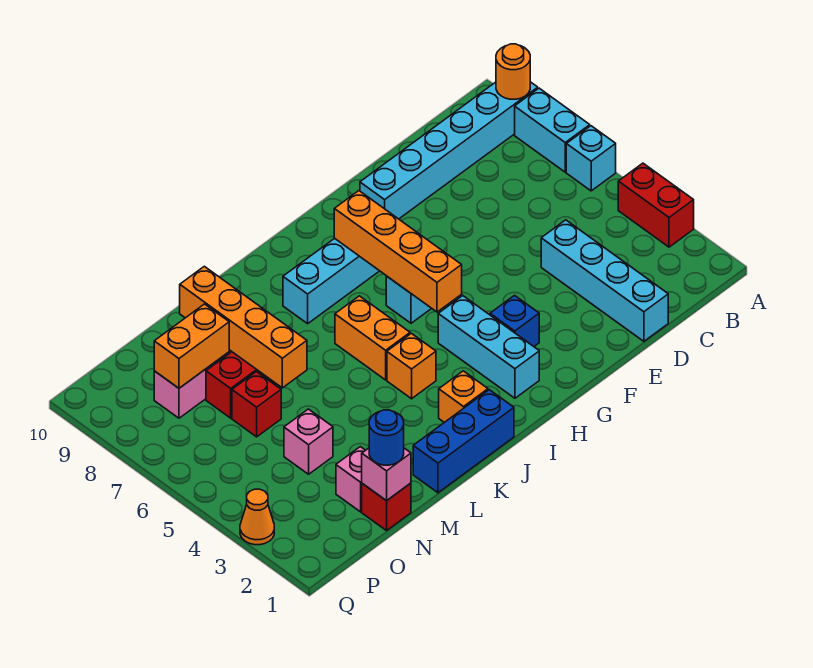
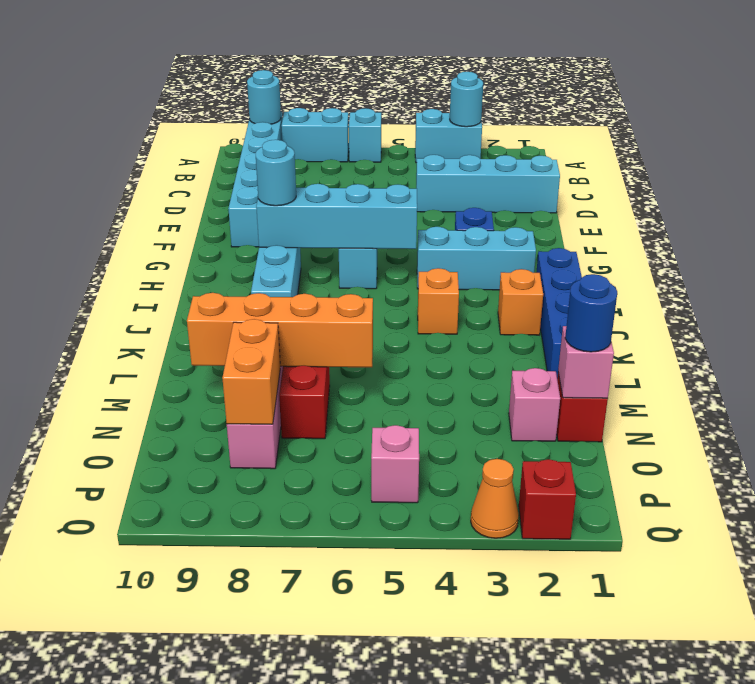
red brick A3:A4 level 1 -> cyan brick A3:A4 level 1
none -> cyan round brick A3 level 2
orange round brick A9 level 2 -> cyan round brick A9 level 2
orange brick H5:H8 level 2 -> cyan brick H5:H8 level 2
none -> cyan round brick H8 level 3
blue brick J1:L1 level 1 -> blue brick I1:L1 level 1
orange brick J5:J6 level 1 -> none
pink brick N4 level 1 -> pink brick P5 level 1
red brick N6 level 1 -> red brick Q2 level 1

